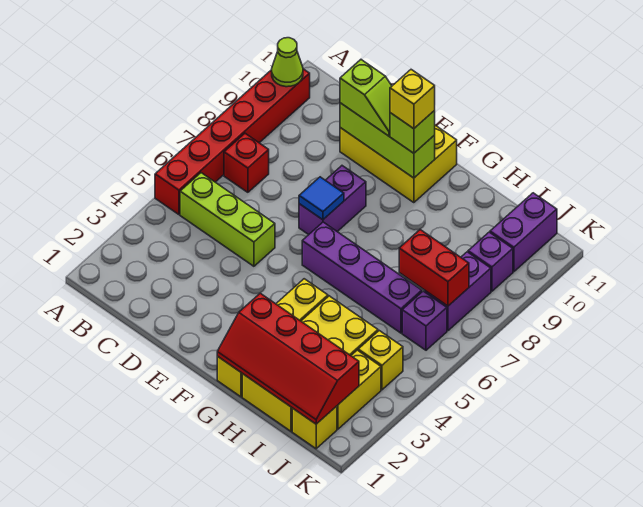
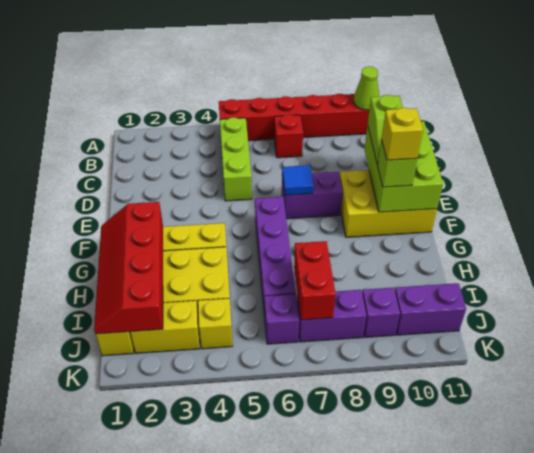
yellow brick D10:F11 level 1 -> yellow brick E9:F11 level 1
lime brick D10:F10 level 2 -> lime brick D10:F11 level 2

